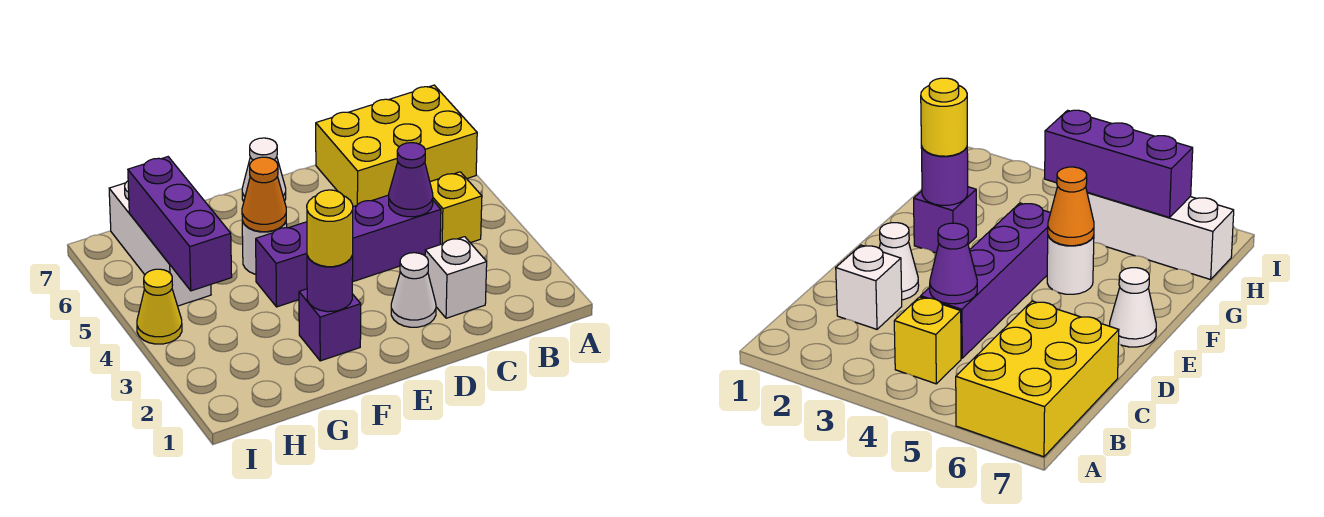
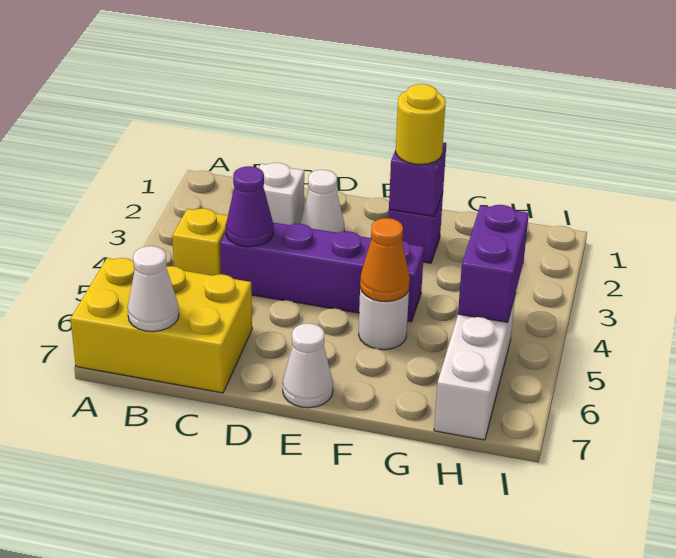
none -> white cone B7 level 2
purple round brick F2 level 2 -> purple brick F2 level 2
purple brick H4:H6 level 2 -> purple brick H4:H5 level 2
yellow cone I4 level 1 -> none

